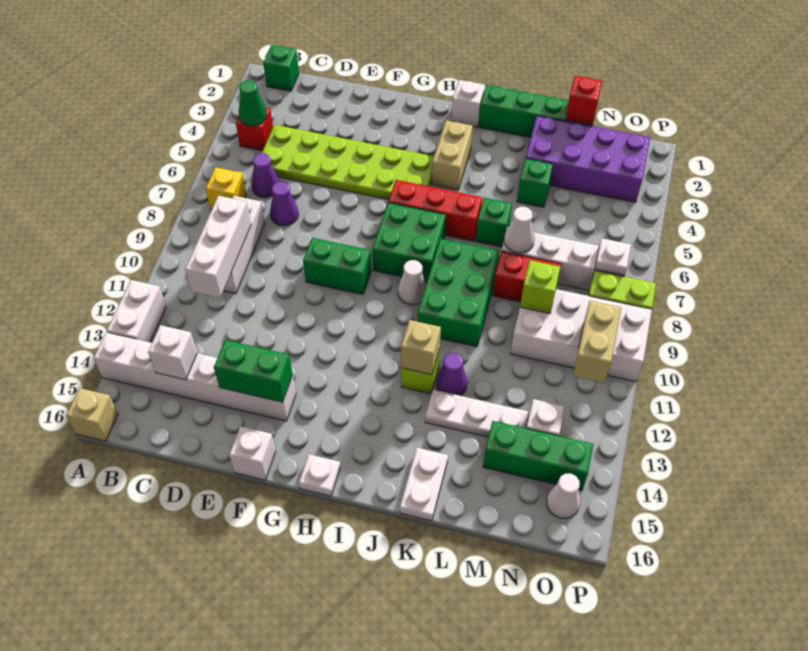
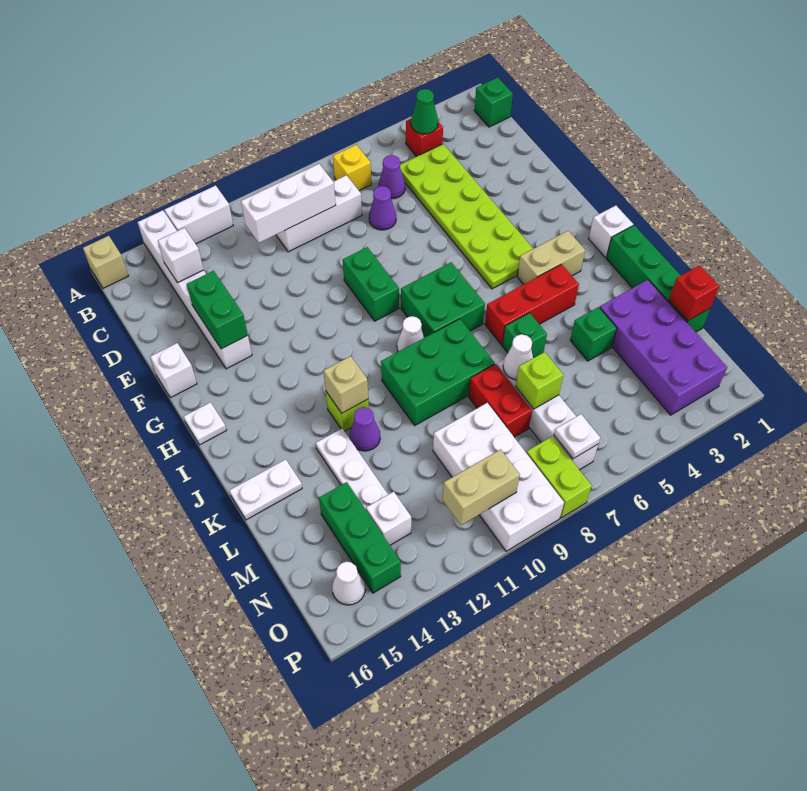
red brick H6:J6 level 1 -> red brick J4:J6 level 1
lime brick M9 level 2 -> lime brick M7 level 2

